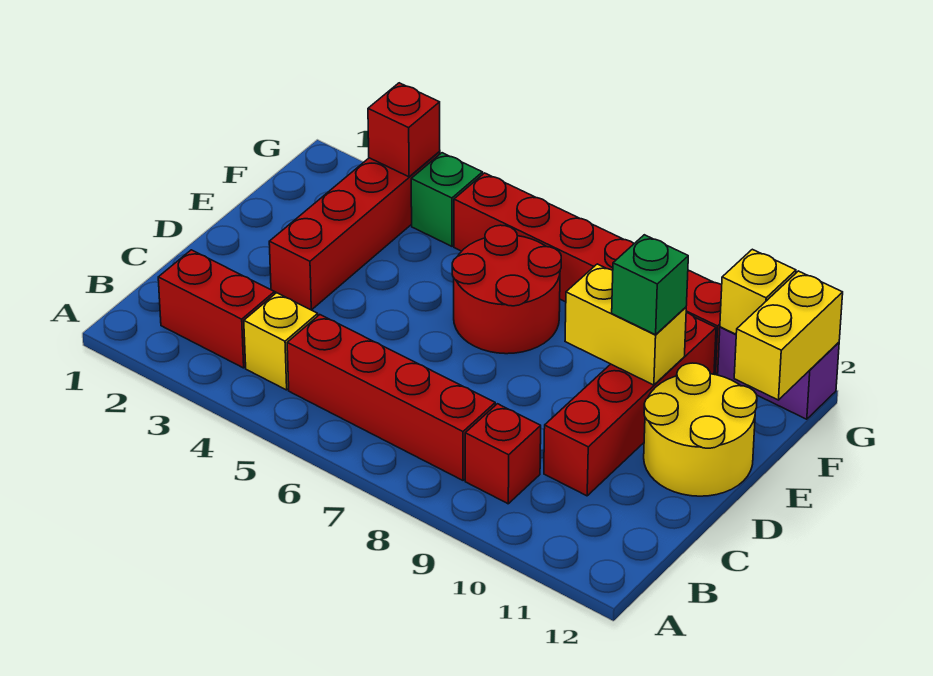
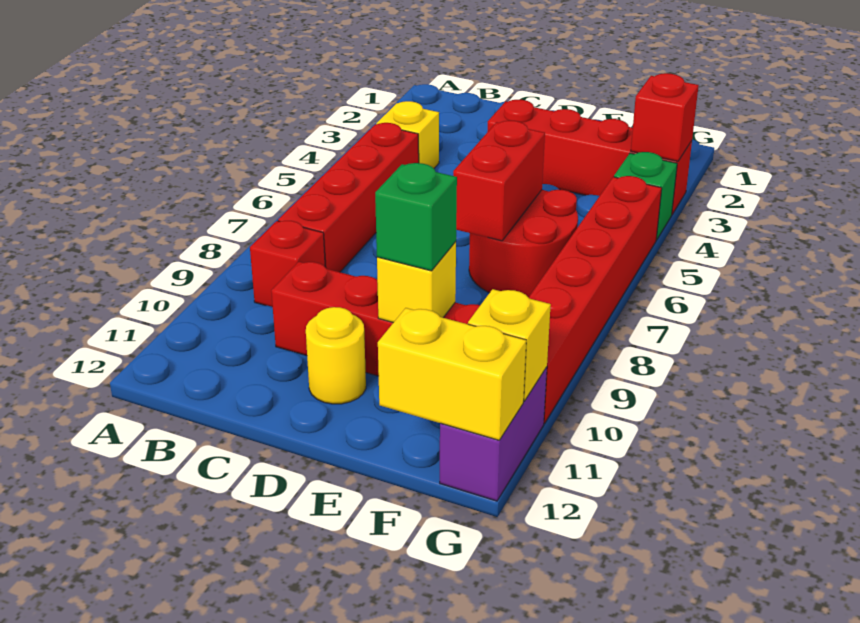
red brick B2:B3 level 1 -> red brick E6:E7 level 2
yellow round brick D11:E12 level 1 -> yellow round brick D11 level 1
yellow brick E9:E10 level 2 -> yellow brick E10 level 2

